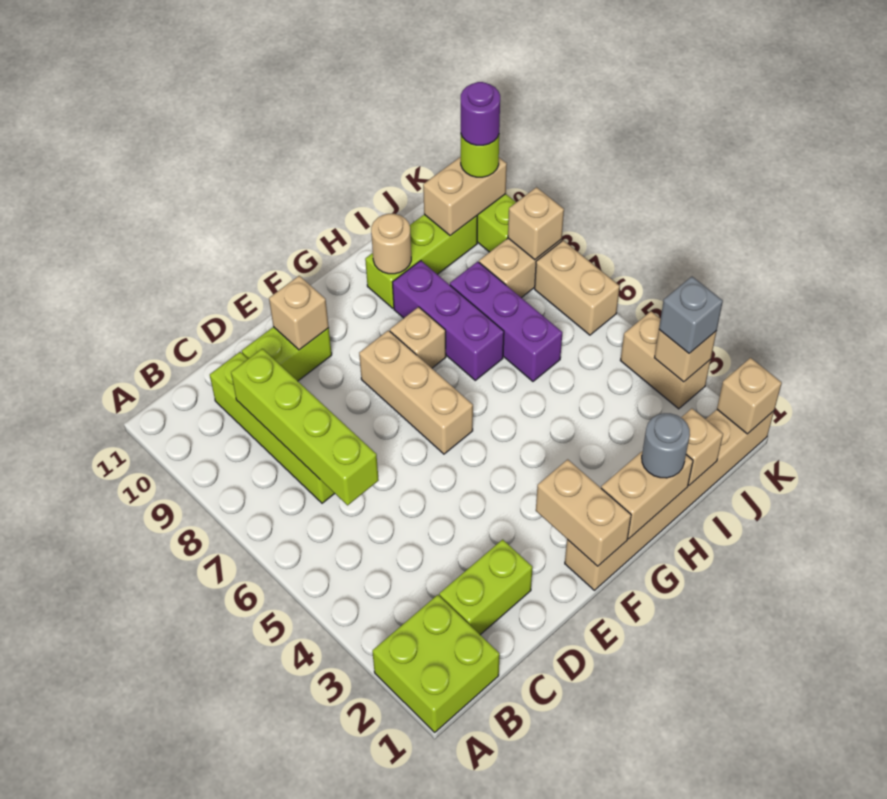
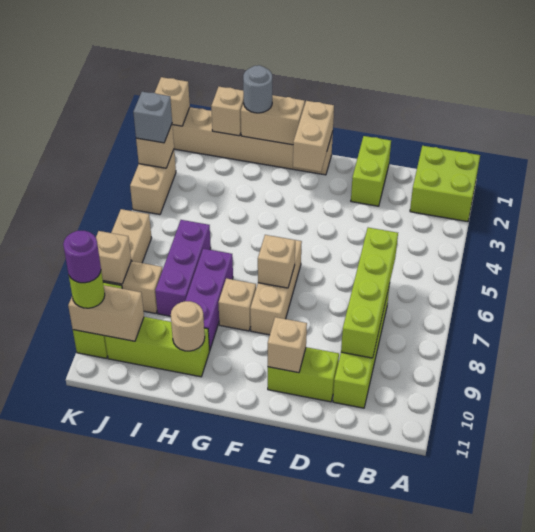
lime brick C2:D2 level 1 -> lime brick D1:D2 level 1
none -> tan brick F7 level 2

